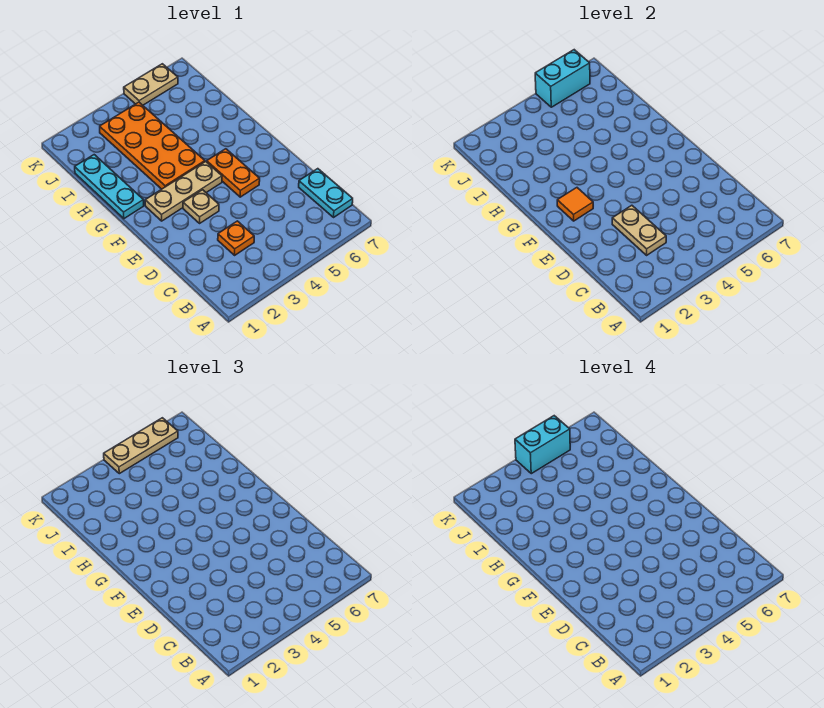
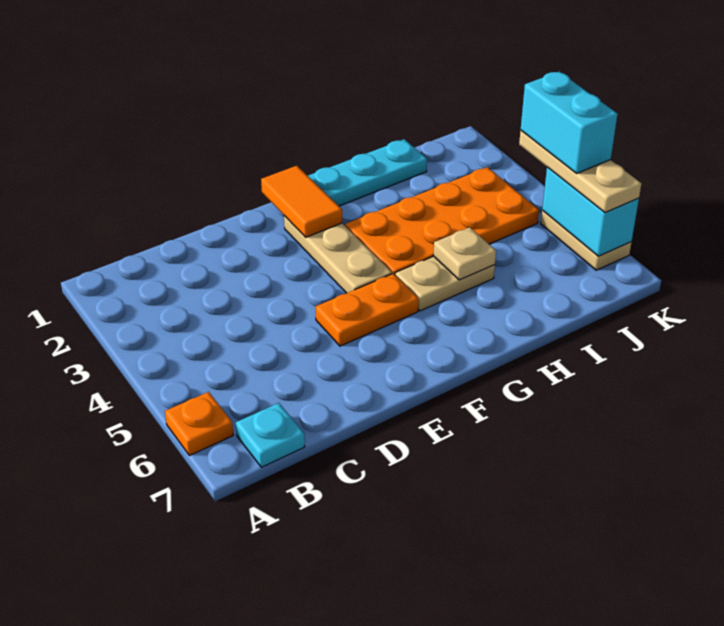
cyan plate B7:C7 level 1 -> cyan plate B7 level 1
orange plate C3 level 1 -> orange plate A6 level 1
tan plate C3:D3 level 2 -> tan plate G5:H5 level 1
tan plate E3 level 1 -> tan plate H5 level 2
orange tile F2 level 2 -> orange tile F1:F2 level 2

